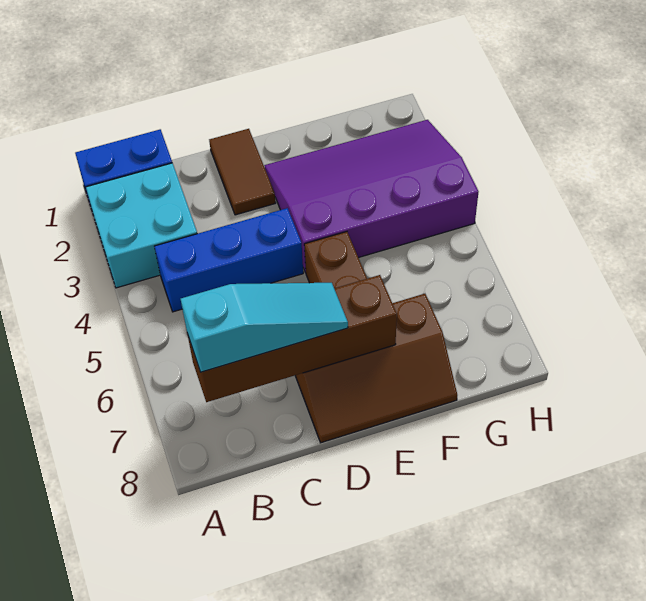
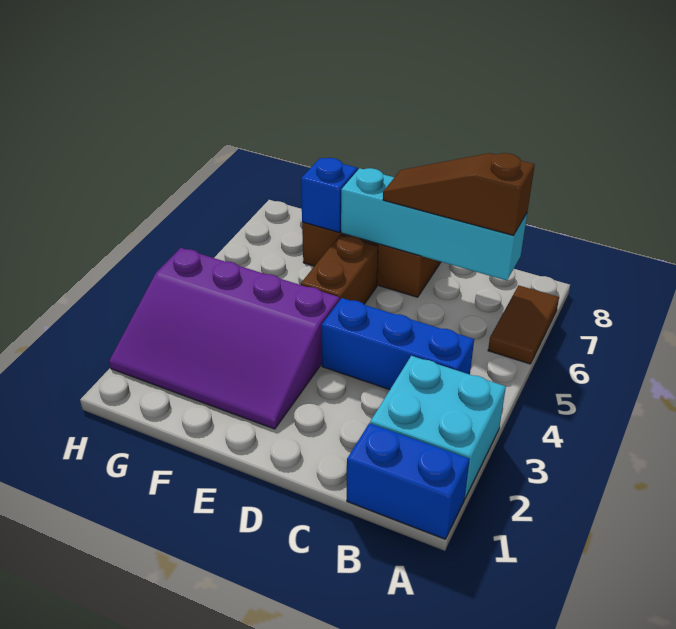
brown brick B7:E7 level 2 -> cyan brick B7:E7 level 2
cyan slope B7:D7 level 3 top B -> brown slope B7:D7 level 3 top B
brown tile D1:D2 level 1 -> brown tile A6:A7 level 1
none -> blue brick F7 level 2

